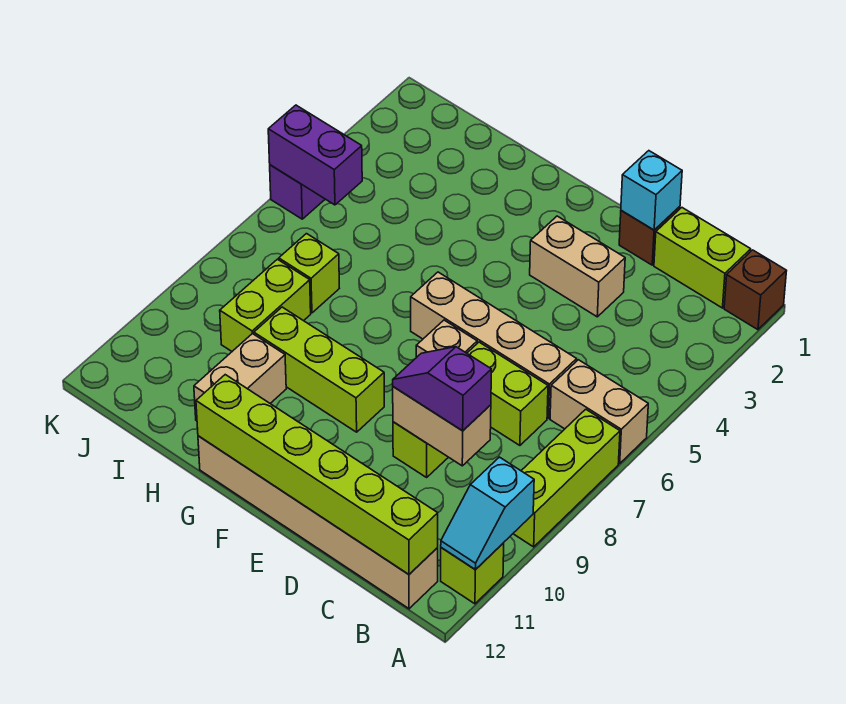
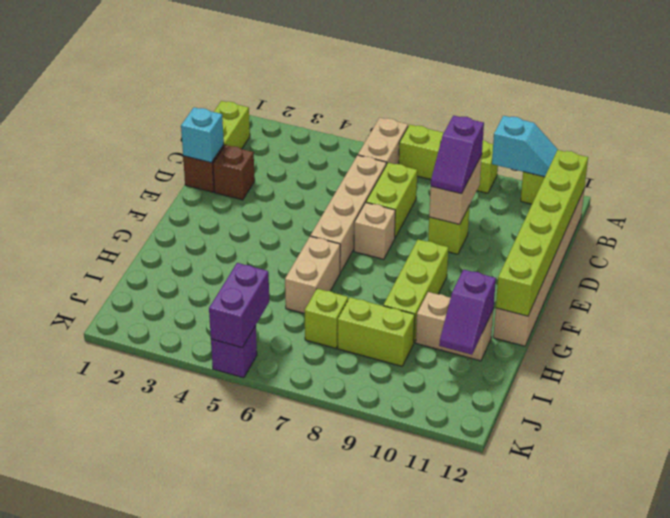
brown brick A1 level 1 -> brown brick D2 level 1
tan brick D3:E3 level 1 -> tan brick G6:H6 level 1
none -> purple slope H11:I11 level 2 top H

